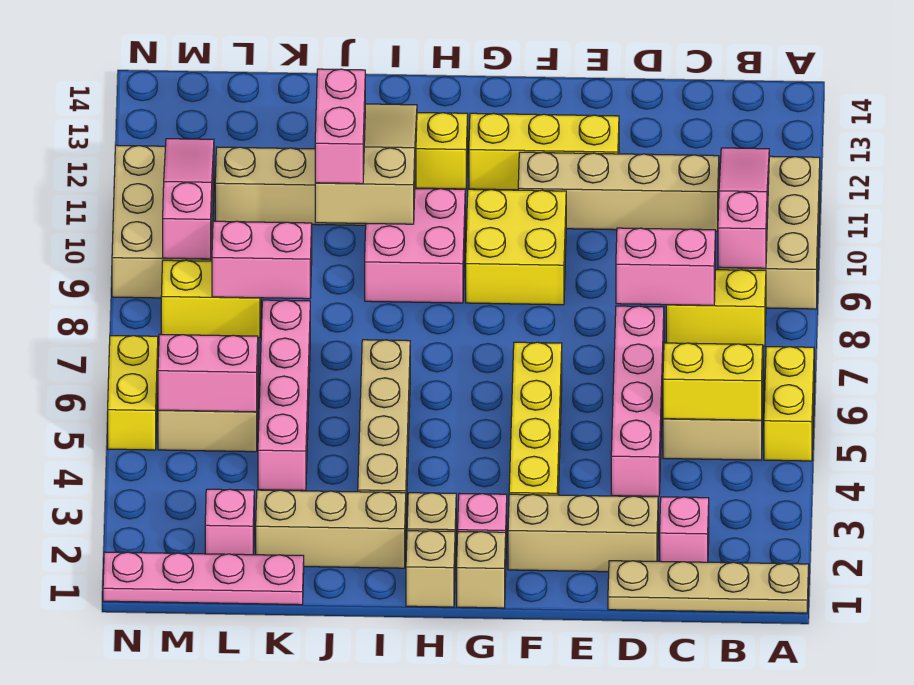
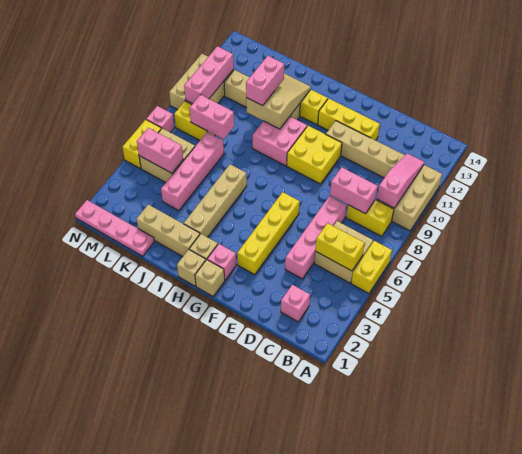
tan plate A1:D1 level 1 -> none
tan brick D2:F2 level 1 -> none
pink brick L2 level 1 -> pink brick N7 level 1
pink slope M9:M11 level 2 top 9 -> pink brick M9:M11 level 2

